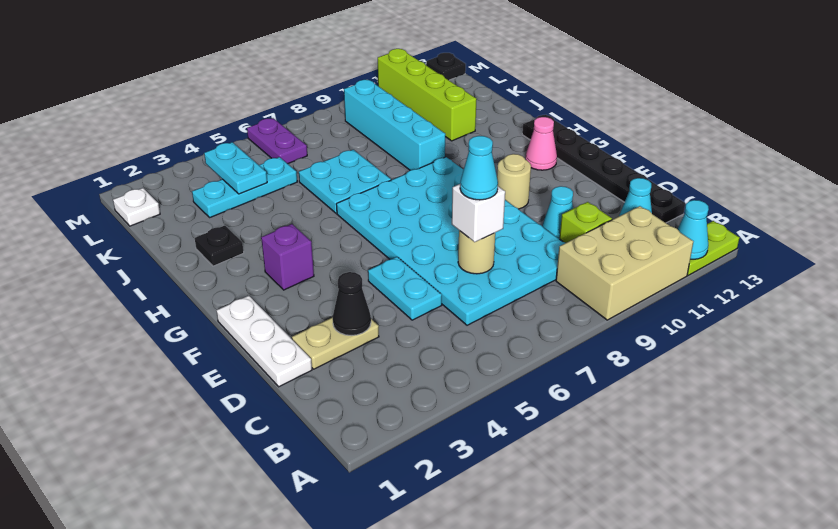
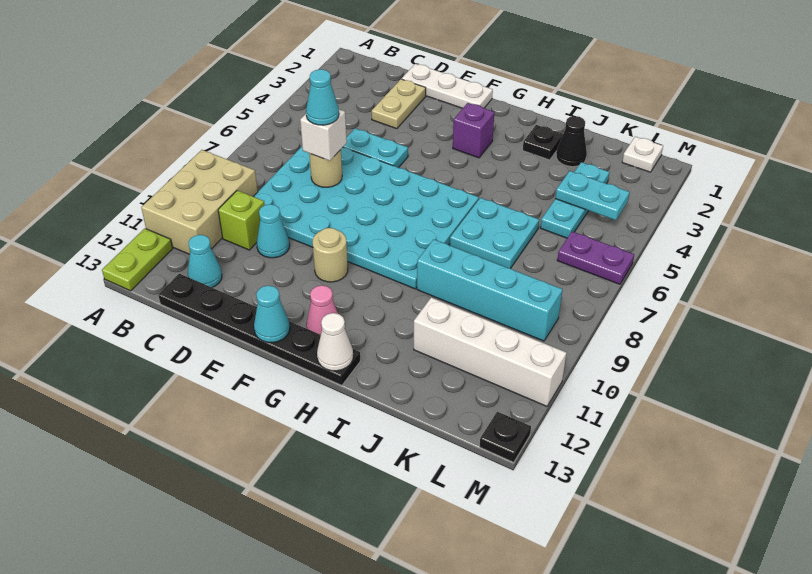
cyan cone A12 level 2 -> cyan cone F13 level 2
black cone D3 level 2 -> black cone J2 level 1
none -> white cone H13 level 2
lime brick J11:M11 level 1 -> white brick J11:M11 level 1

